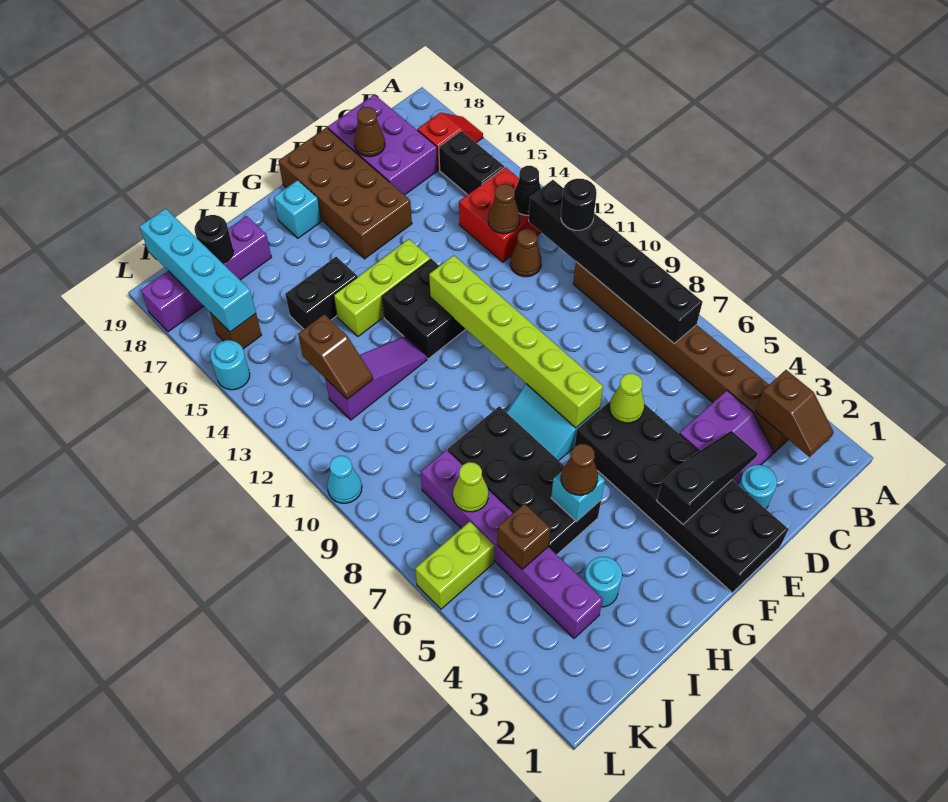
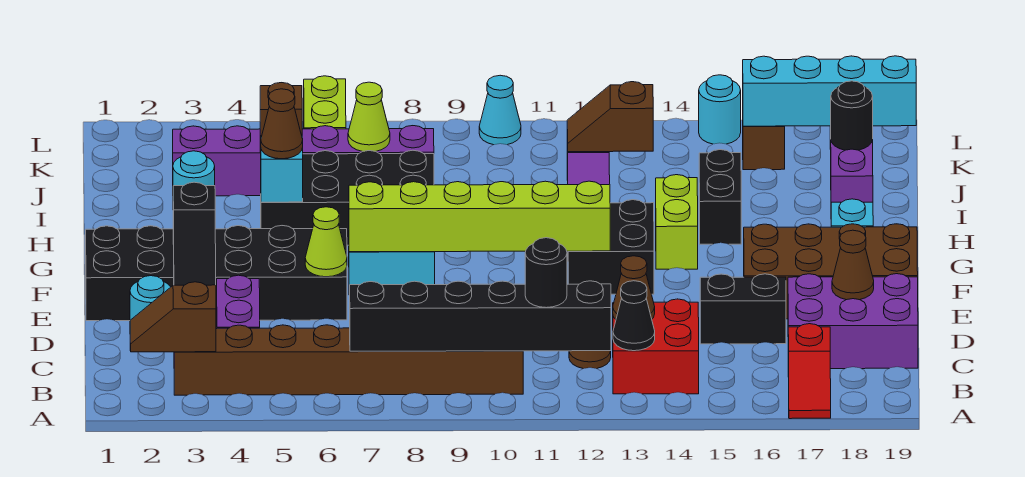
black brick B15:B16 level 1 -> black brick D15:D16 level 1
lime brick F14:H14 level 1 -> lime brick G14:H14 level 1

